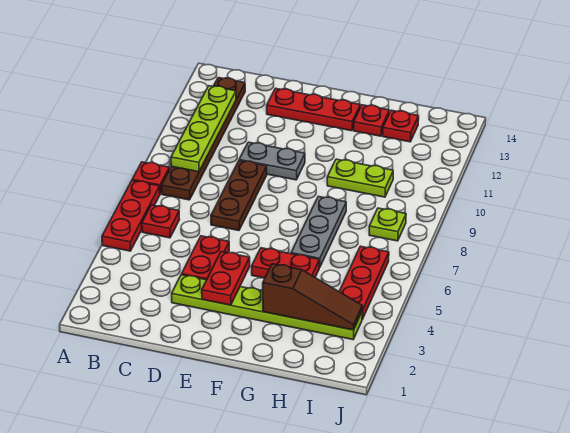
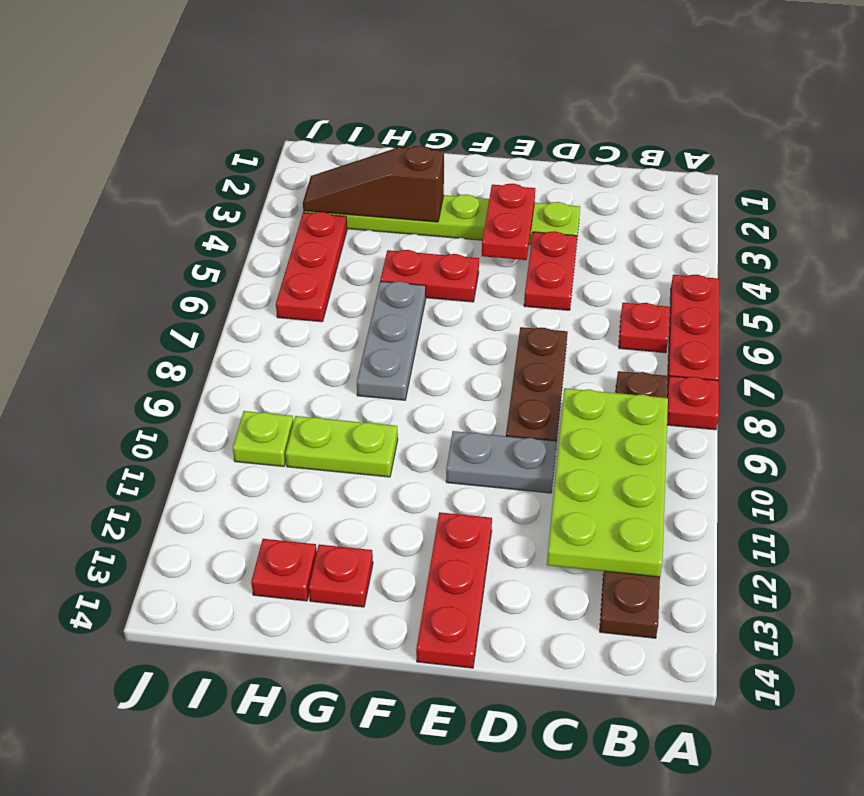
lime plate B9:B12 level 2 -> lime plate B9:C12 level 2
red plate D13:F13 level 1 -> red plate E12:E14 level 1
lime plate I8 level 1 -> lime plate I10 level 1

